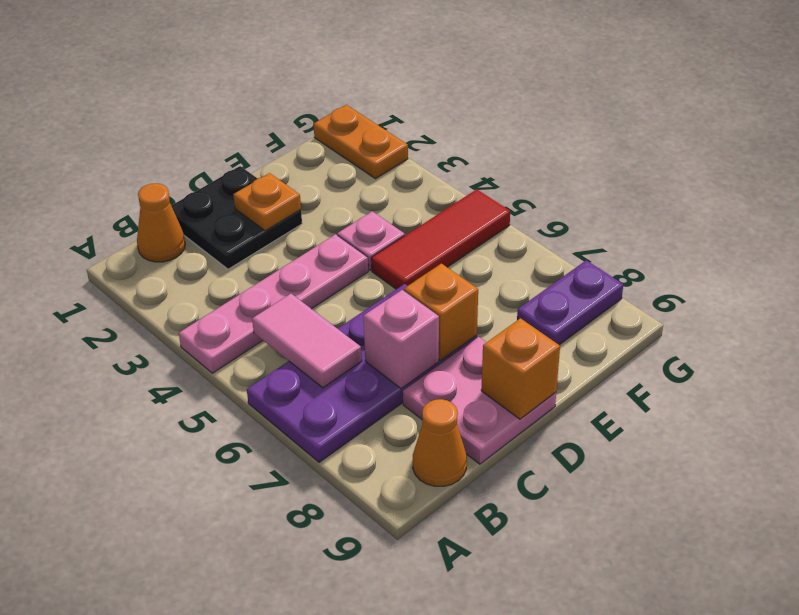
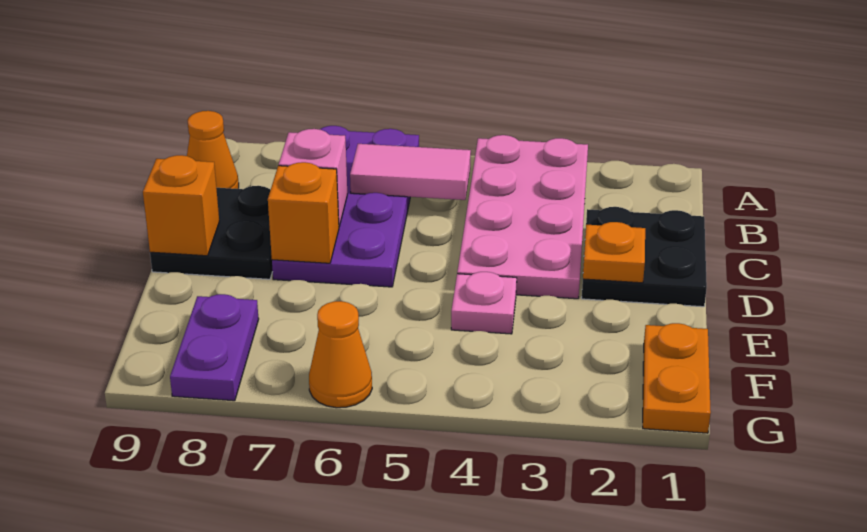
pink plate A4:D4 level 1 -> pink plate A3:D4 level 1
orange cone B1 level 1 -> orange cone G6 level 1
pink plate C8:D9 level 1 -> black plate C8:D9 level 1
red tile E5:G5 level 1 -> none
orange plate G1:G2 level 1 -> orange plate F1:G1 level 1

